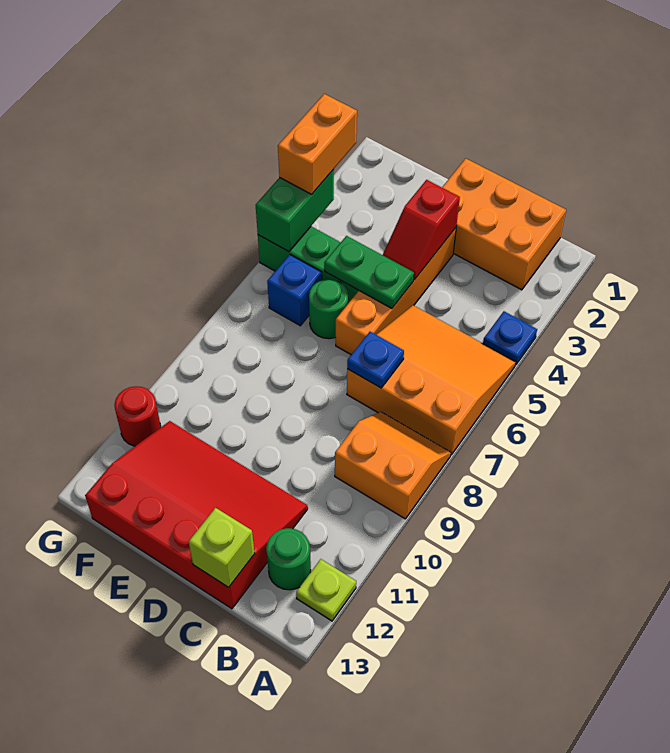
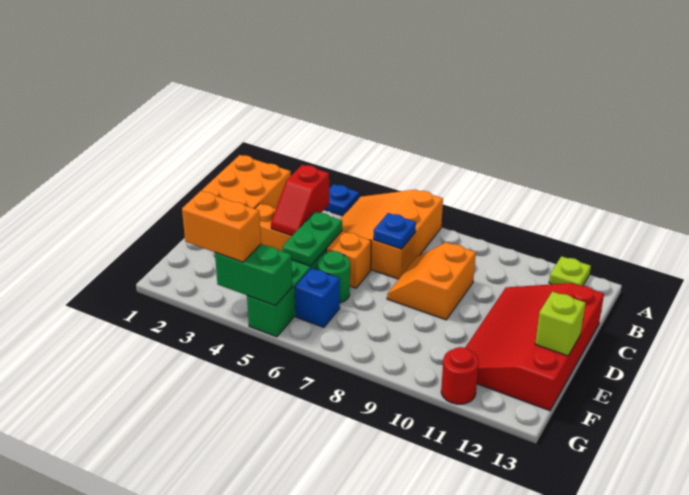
orange slope A8:B9 level 1 top 9 -> orange slope C8:D9 level 1 top 9
green round brick B12 level 1 -> none
lime brick C13 level 2 -> lime brick E13 level 2
red slope D3:D4 level 2 top 3 -> red slope C4:D4 level 2 top C

